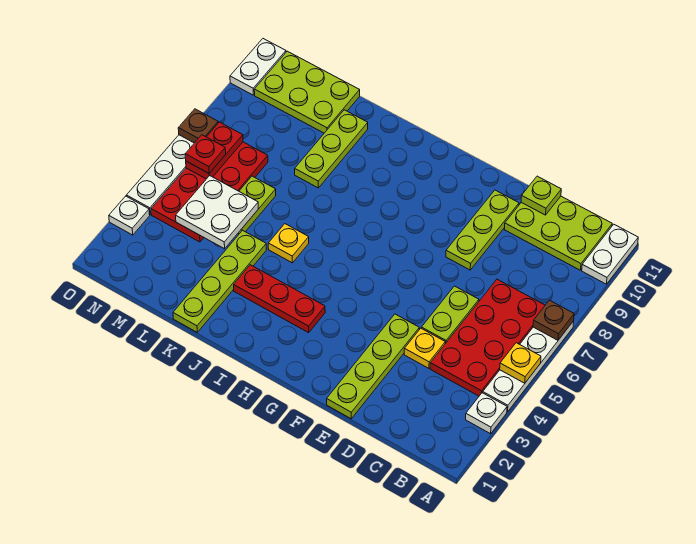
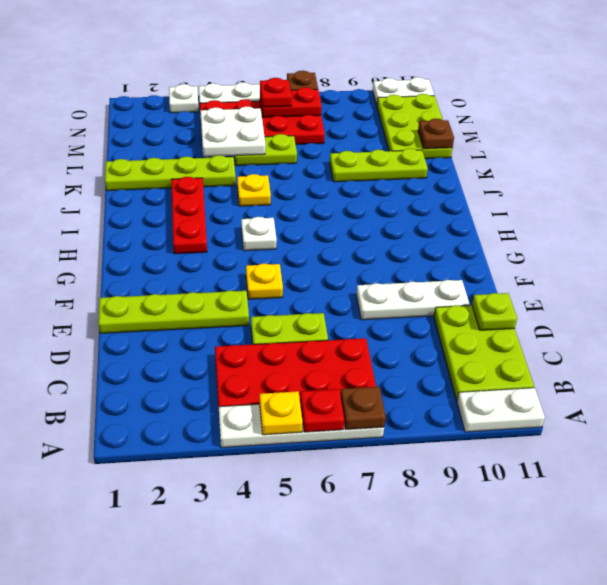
white plate A3 level 1 -> white plate H5 level 1
none -> red plate A6 level 2
yellow plate D4 level 1 -> yellow plate F5 level 1
lime plate E8:E10 level 1 -> white plate E8:E10 level 1
none -> brown plate L11 level 2

